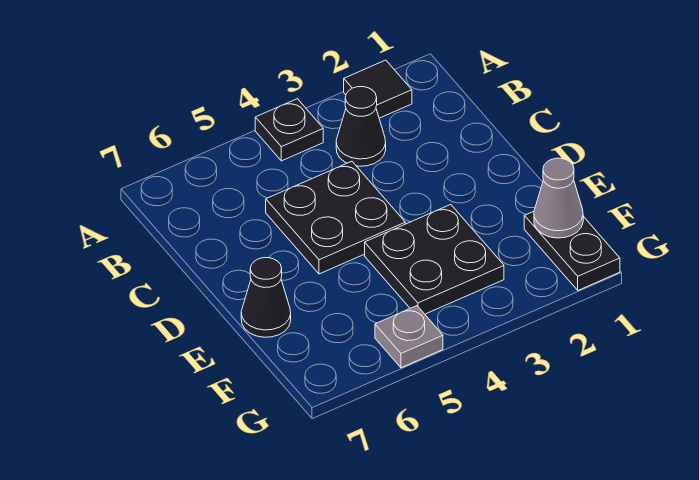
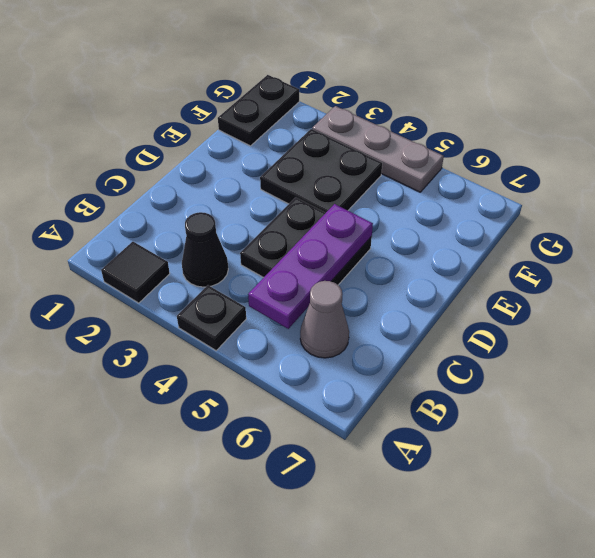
none -> purple plate B5:D5 level 2
black cone E7 level 1 -> none
grey cone F1 level 2 -> grey cone B6 level 1
grey plate G5 level 1 -> grey plate G3:G5 level 1

